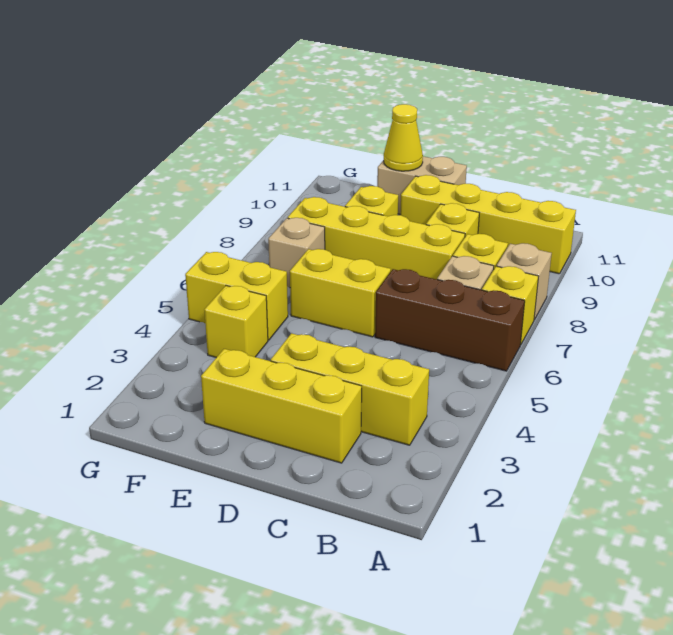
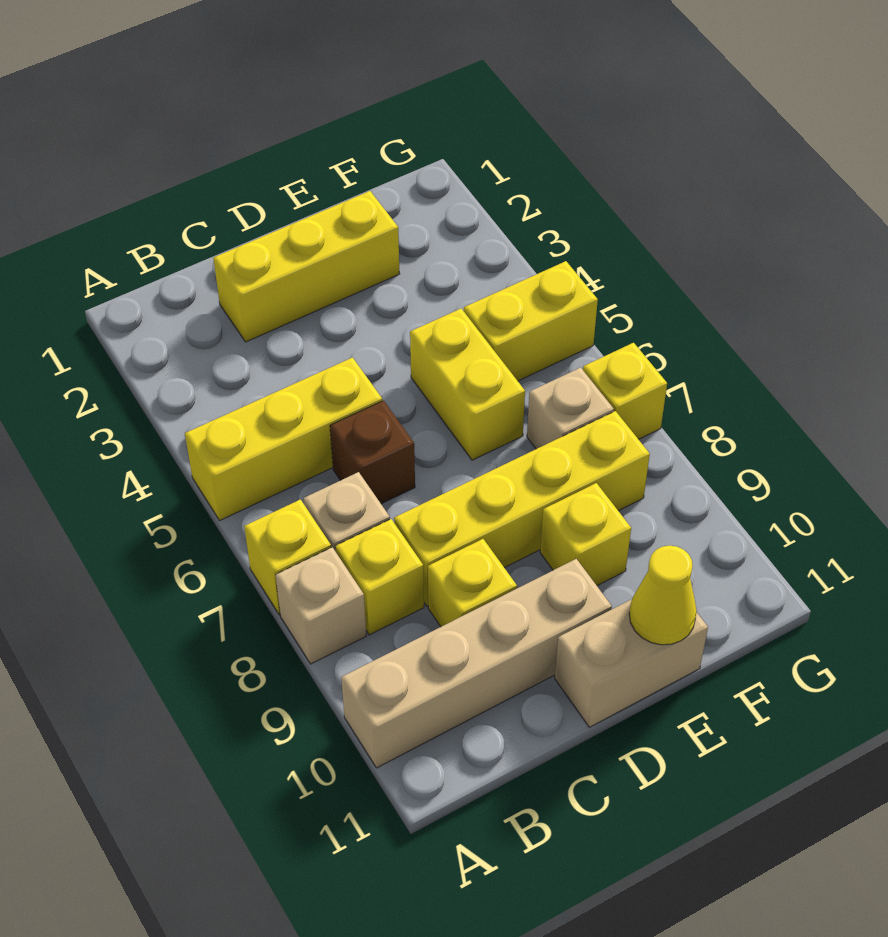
brown brick A6:C6 level 1 -> brown brick C6 level 1
yellow brick A10:D10 level 1 -> tan brick A10:D10 level 1
yellow brick B3:D3 level 1 -> yellow brick A5:C5 level 1
yellow brick D6:E6 level 1 -> yellow brick E5:E6 level 1
yellow brick F4 level 1 -> yellow brick G7 level 1

